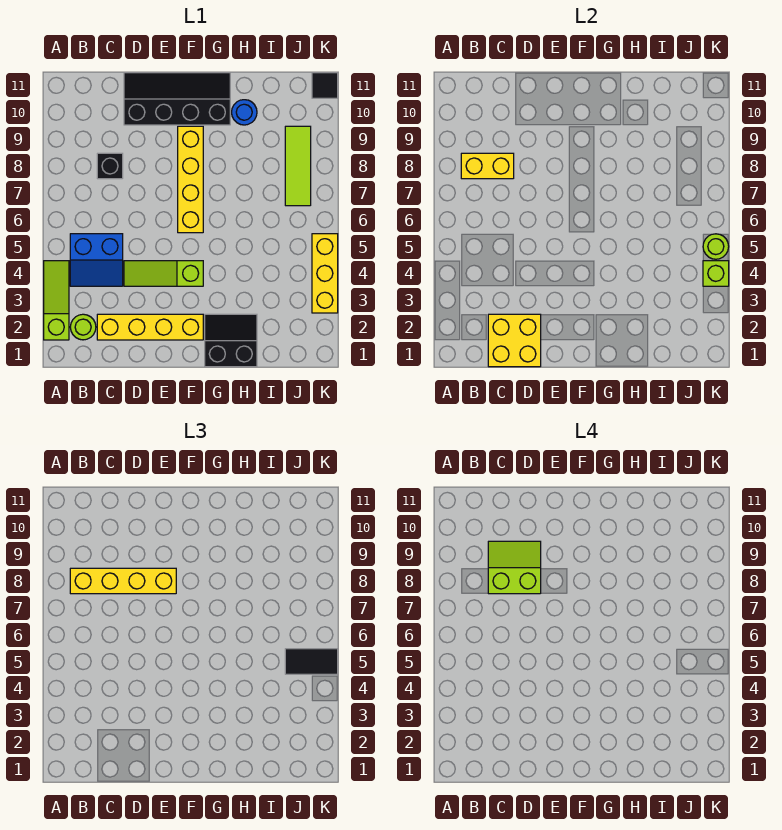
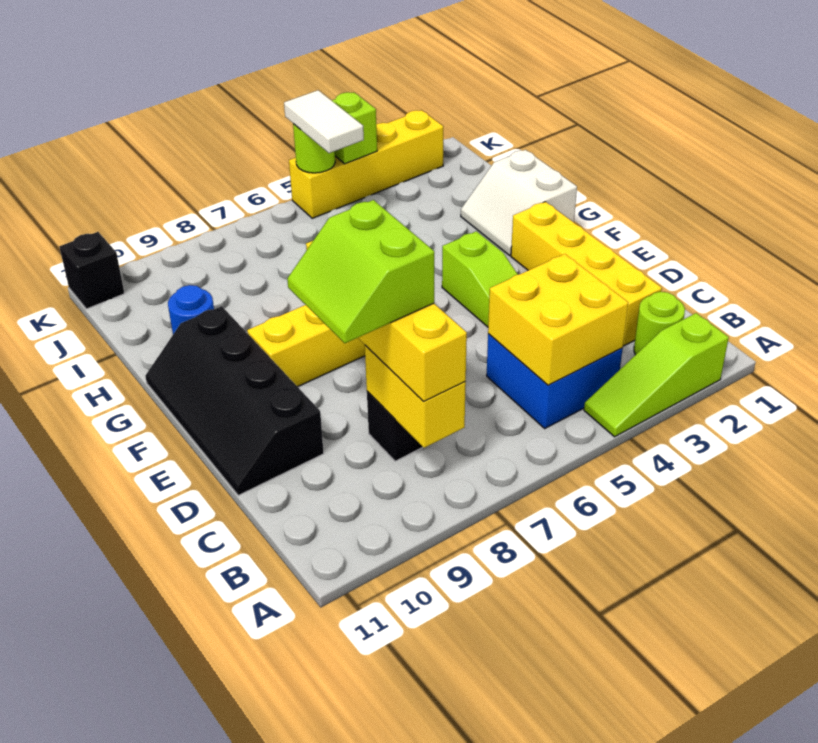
blue slope B4:C5 level 1 top 5 -> blue brick B4:C5 level 1
yellow brick C1:D2 level 2 -> yellow brick B4:C5 level 2
black slope G1:H2 level 1 top 1 -> white slope G1:H2 level 1 top 1
black tile J5:K5 level 3 -> white tile J5:K5 level 3
lime tile J7:J9 level 1 -> none
yellow brick K3:K5 level 1 -> yellow brick K2:K5 level 1
black tile K11 level 1 -> black brick K11 level 1

